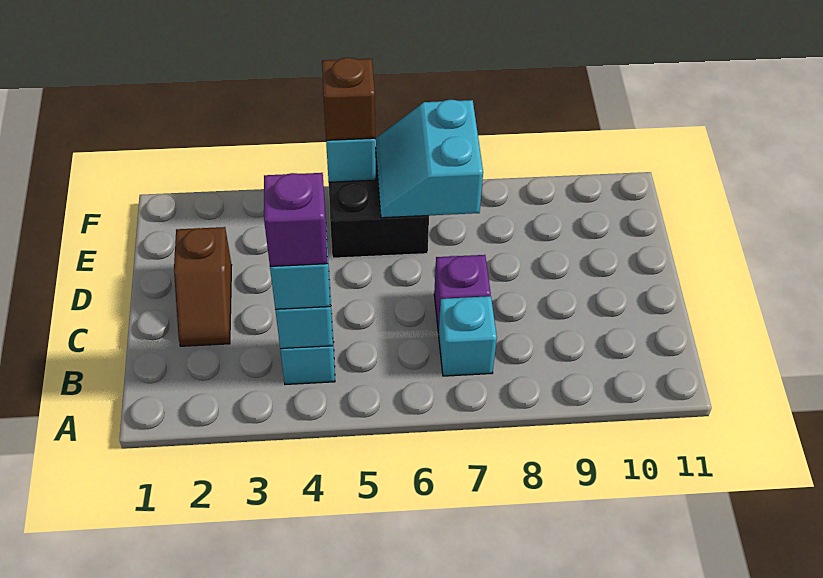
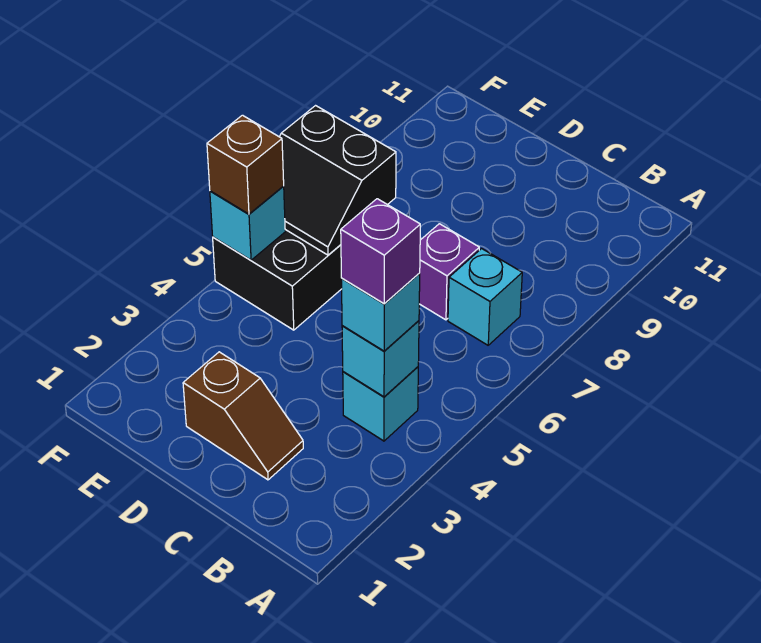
cyan slope E6:F7 level 2 top 7 -> black slope E6:F7 level 2 top 7

